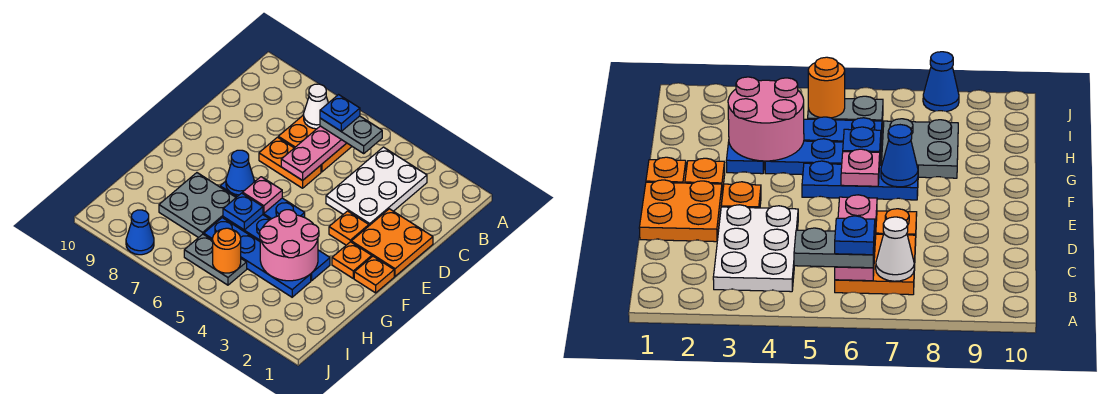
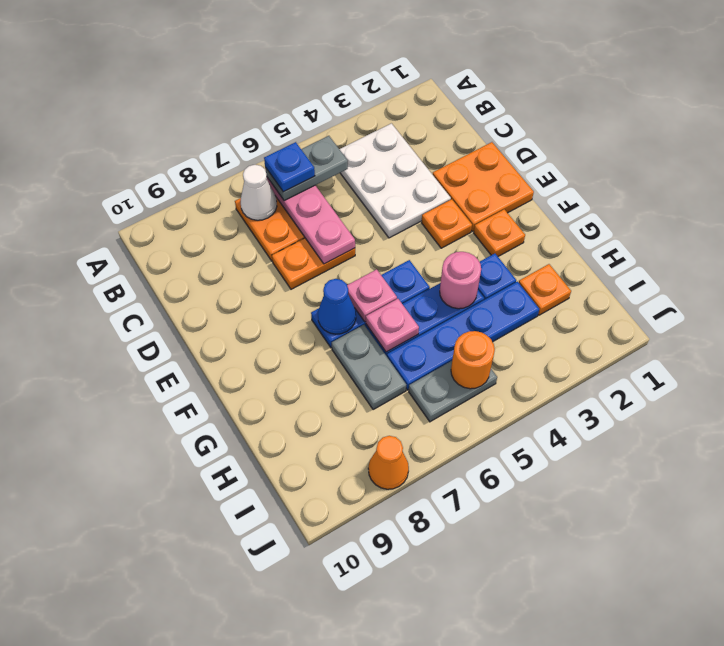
orange plate F1 level 1 -> orange plate H2 level 1
pink round brick G3:H4 level 2 -> pink round brick G4 level 2
blue plate G6 level 2 -> pink plate G6 level 2
grey plate G7:H8 level 1 -> grey plate G7:H7 level 1
blue cone J8 level 1 -> orange cone J8 level 1

